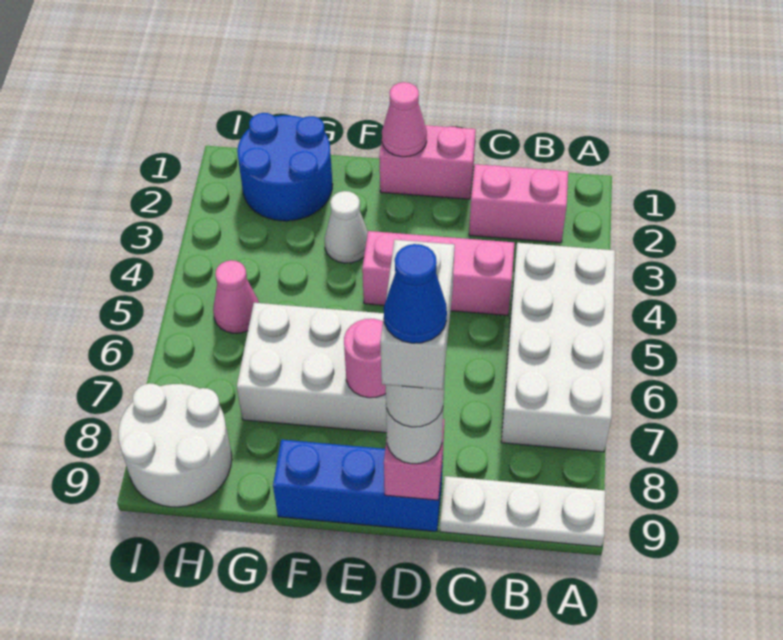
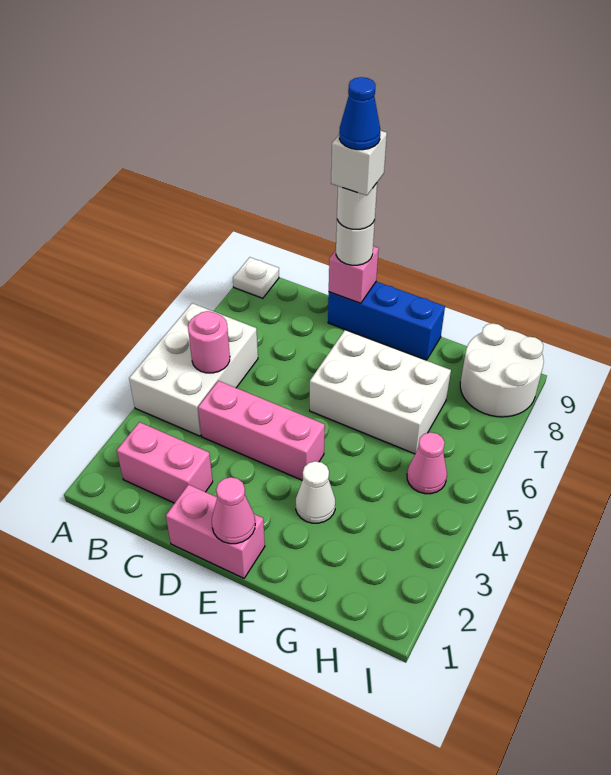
white brick A4:B7 level 1 -> white brick A4:B6 level 1
white plate A9:C9 level 1 -> white plate A9 level 1
white brick D8:D9 level 5 -> white brick D9 level 5
pink round brick E7 level 2 -> pink round brick B5 level 2
blue round brick G1:H2 level 1 -> none

